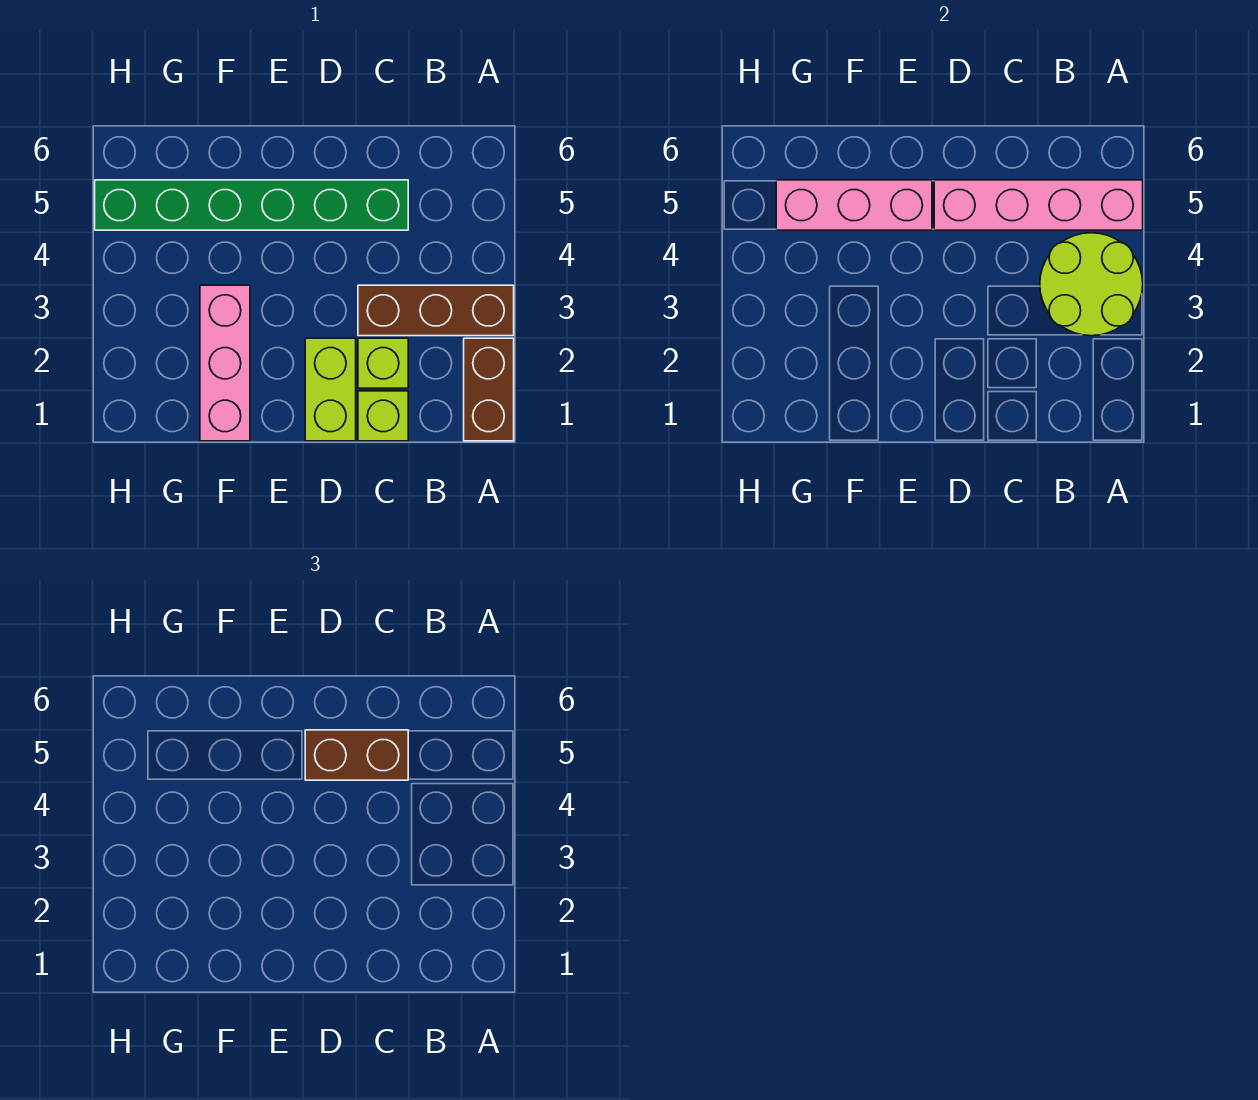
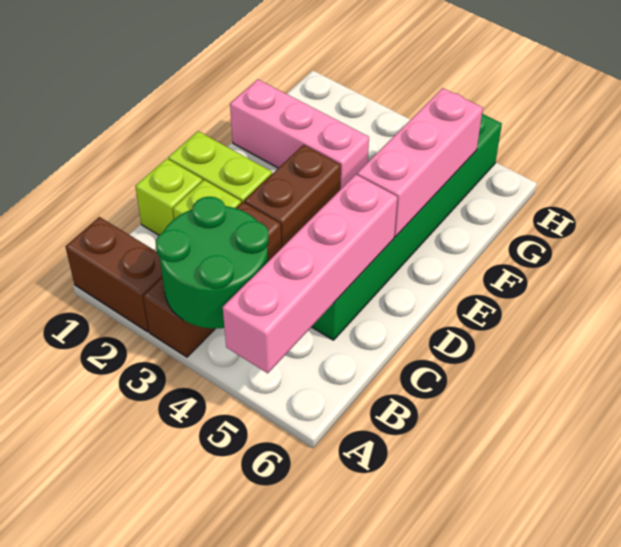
lime round brick A3:B4 level 2 -> green round brick A3:B4 level 2
brown brick C5:D5 level 3 -> brown brick D3:E3 level 1

